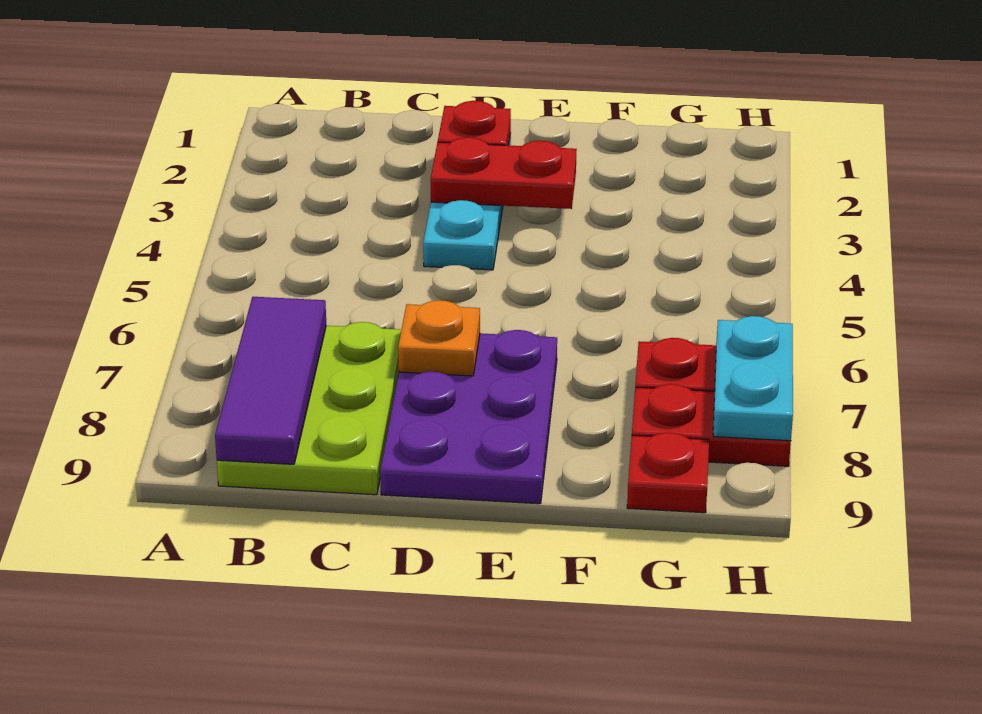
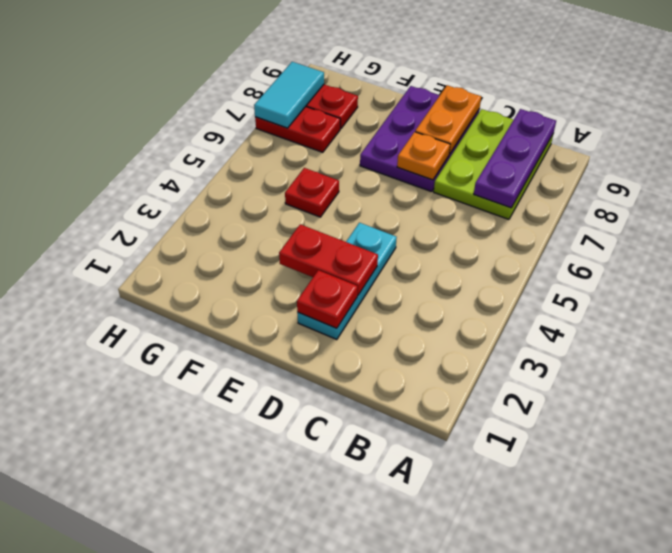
purple tile B7:B9 level 2 -> purple plate B7:B9 level 2
none -> orange plate D8:D9 level 2
red plate G9 level 1 -> red plate F5 level 1
cyan plate H7:H8 level 2 -> cyan tile H7:H8 level 2

